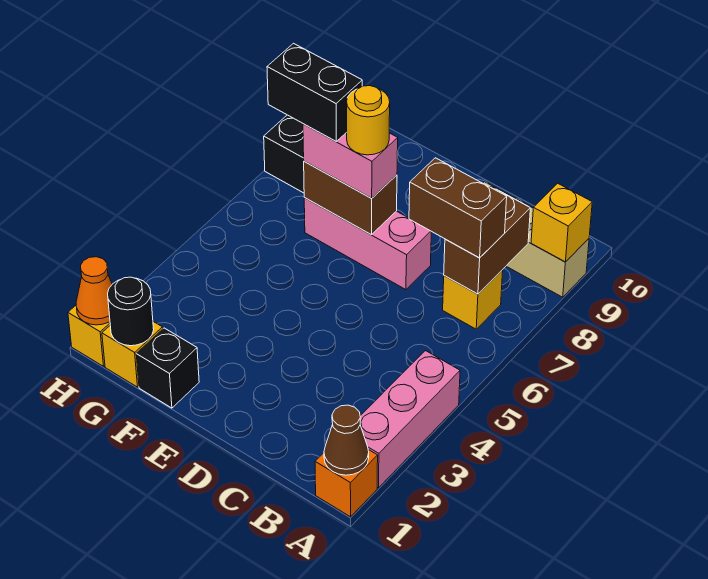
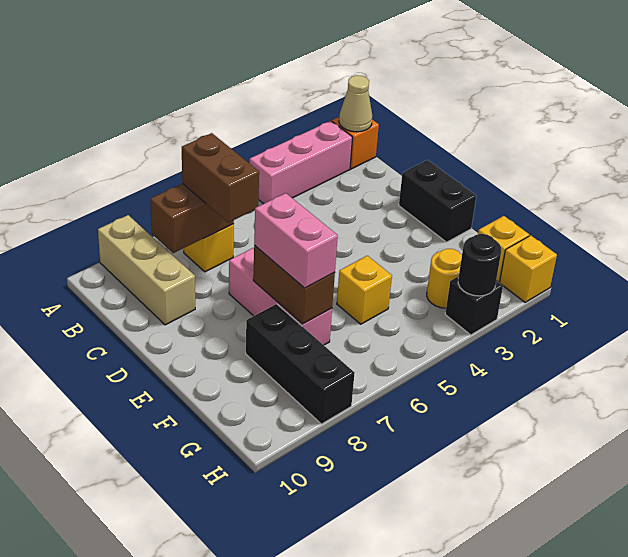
brown cone A1 level 2 -> tan cone A1 level 2
yellow brick A9 level 2 -> yellow brick F5 level 1
yellow round brick E7 level 4 -> yellow round brick G3 level 1
black brick F1 level 1 -> black brick H3 level 1
black brick F7:G7 level 4 -> black brick D1:E1 level 1
black round brick G1 level 2 -> black round brick H3 level 2
orange cone H1 level 2 -> none

